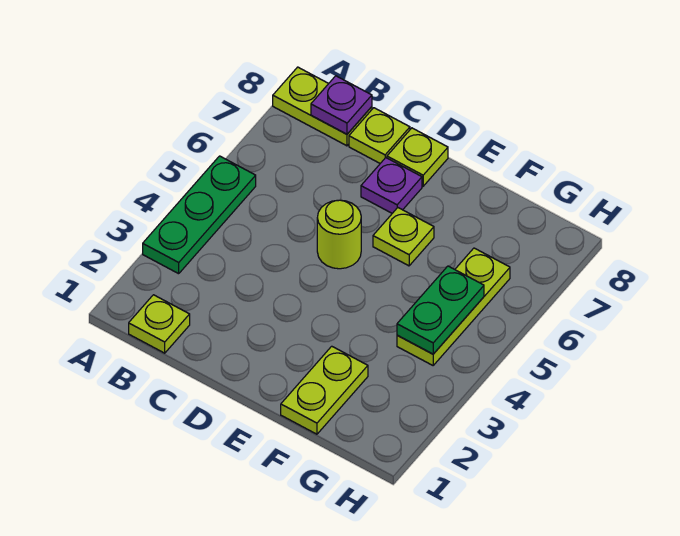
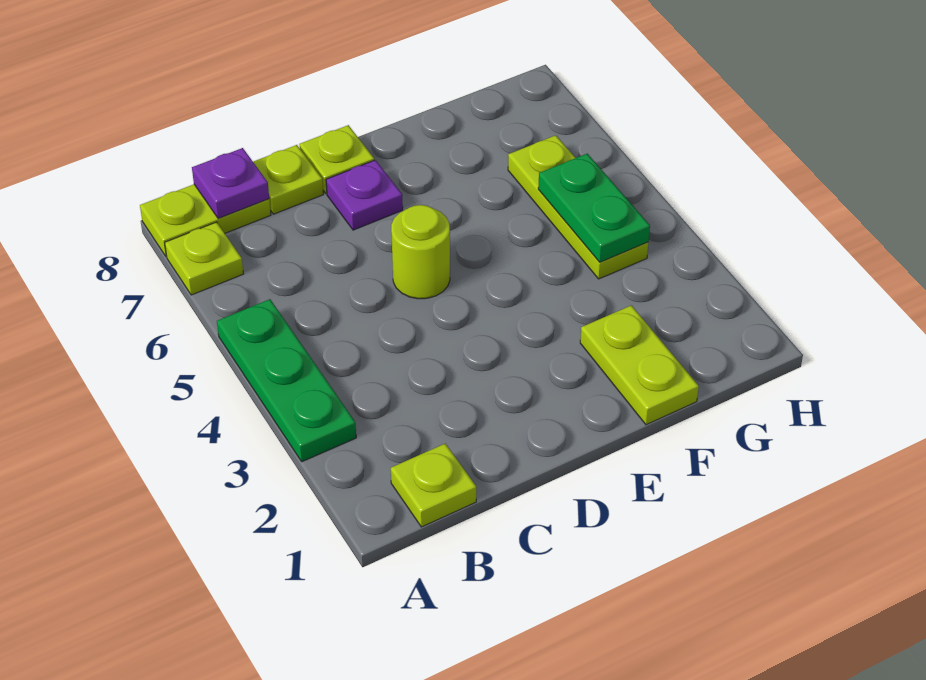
lime plate E6 level 1 -> lime plate A7 level 1

